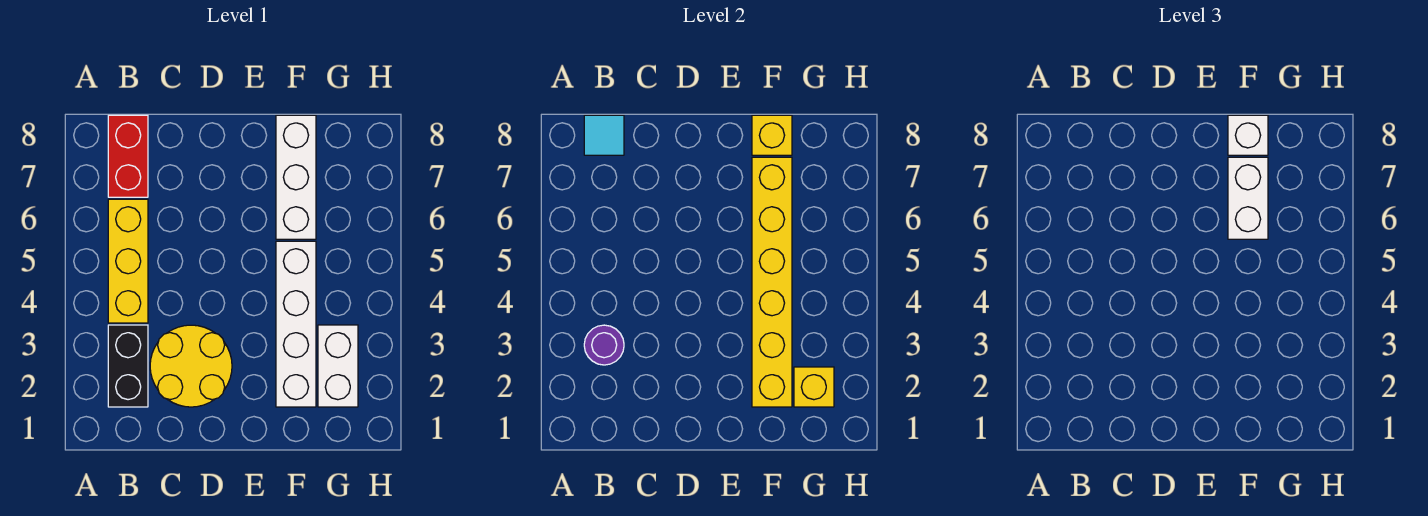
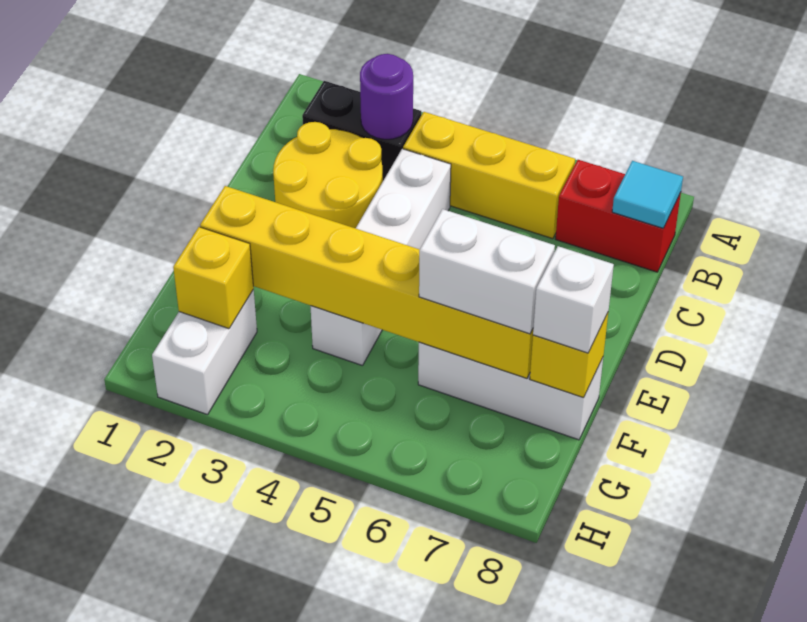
white brick F2:F5 level 1 -> white brick C4:F4 level 1
white brick G2:G3 level 1 -> white brick G2:H2 level 1

